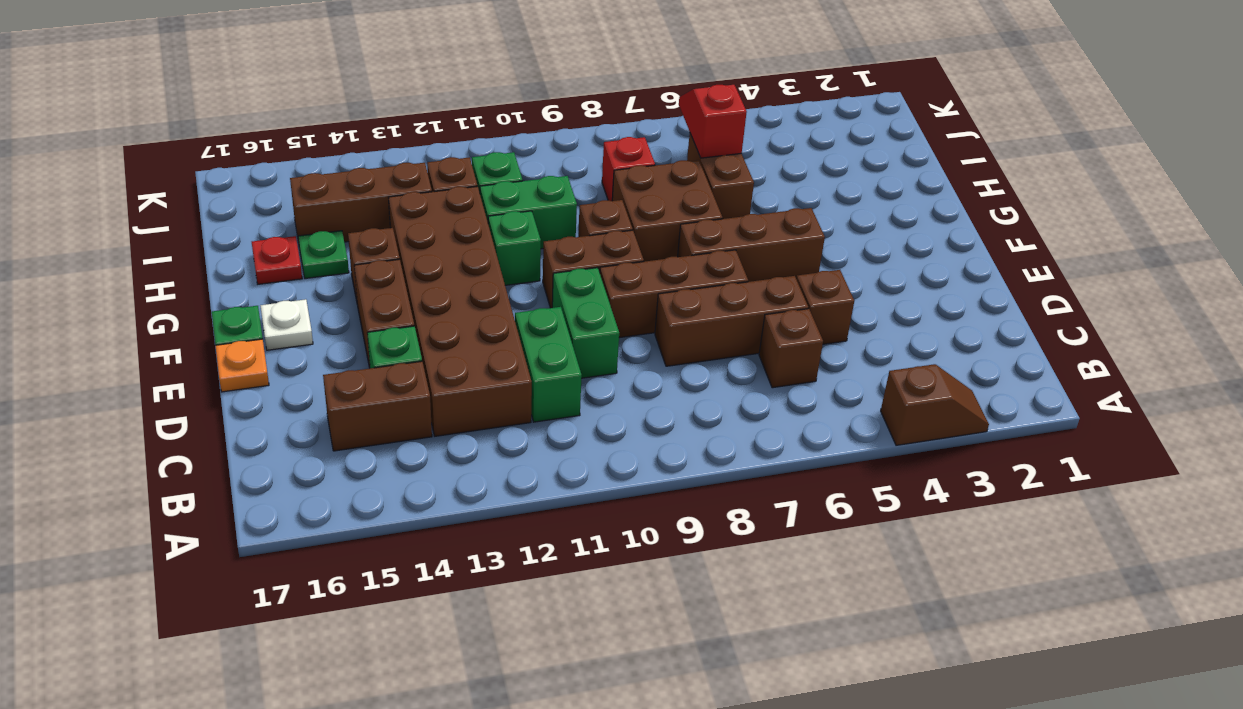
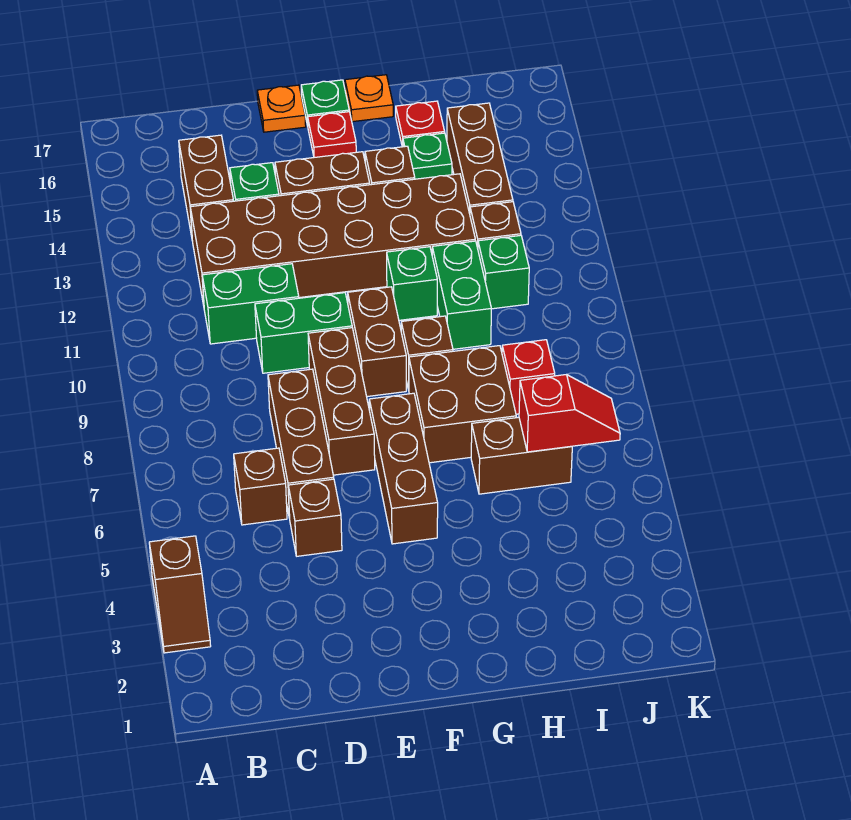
white plate F16 level 1 -> red plate F16 level 1
none -> orange plate G17 level 1

